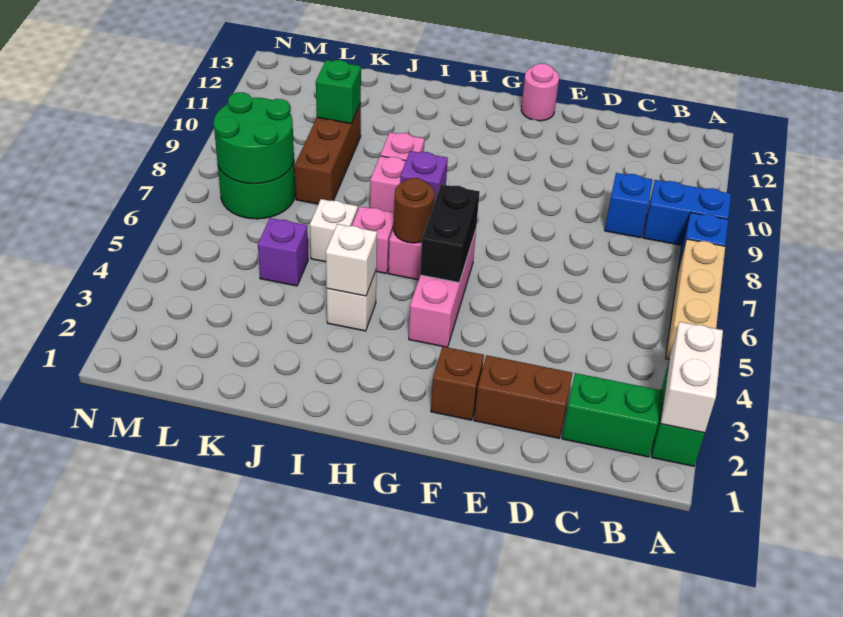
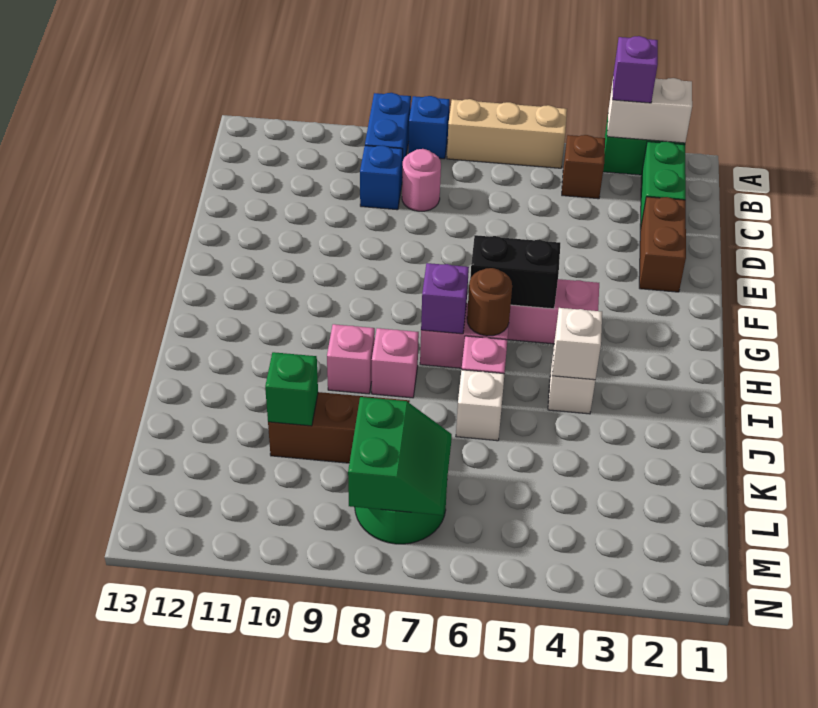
brown brick F2 level 1 -> brown brick B4 level 1
pink round brick F13 level 1 -> pink round brick C8 level 1
purple brick K5 level 1 -> purple brick A3 level 3
green round brick L7:M8 level 2 -> green slope L7:M8 level 2 top 8

